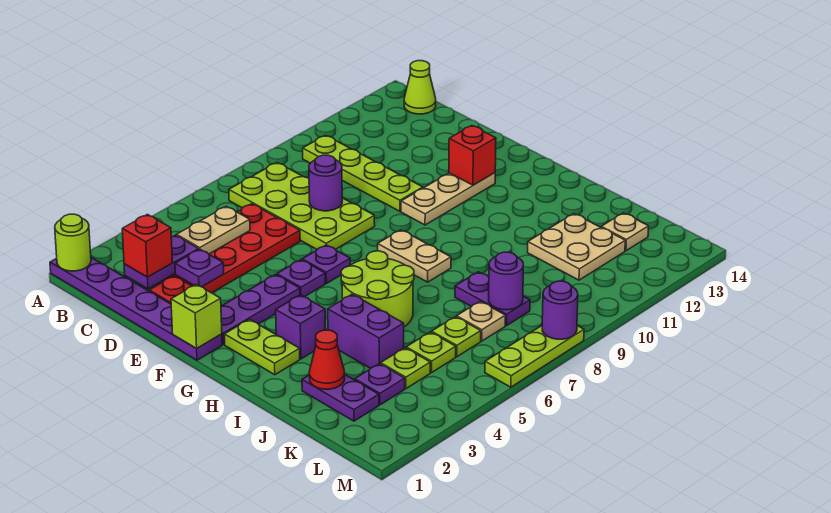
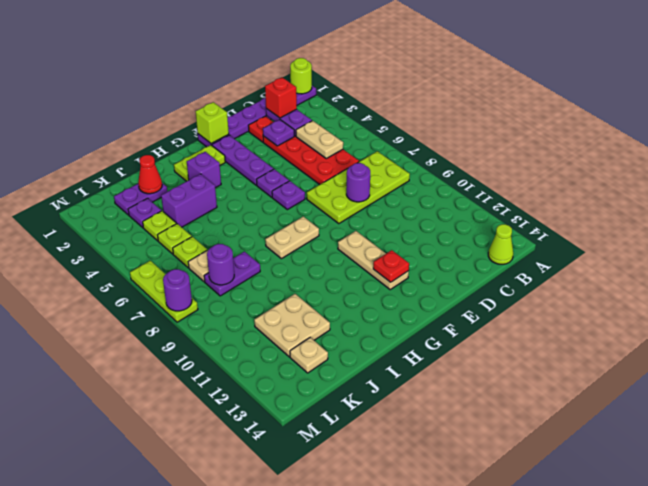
lime plate B10:E10 level 1 -> none
red brick F12 level 2 -> red plate F12 level 2
lime round brick H5:I6 level 1 -> none

